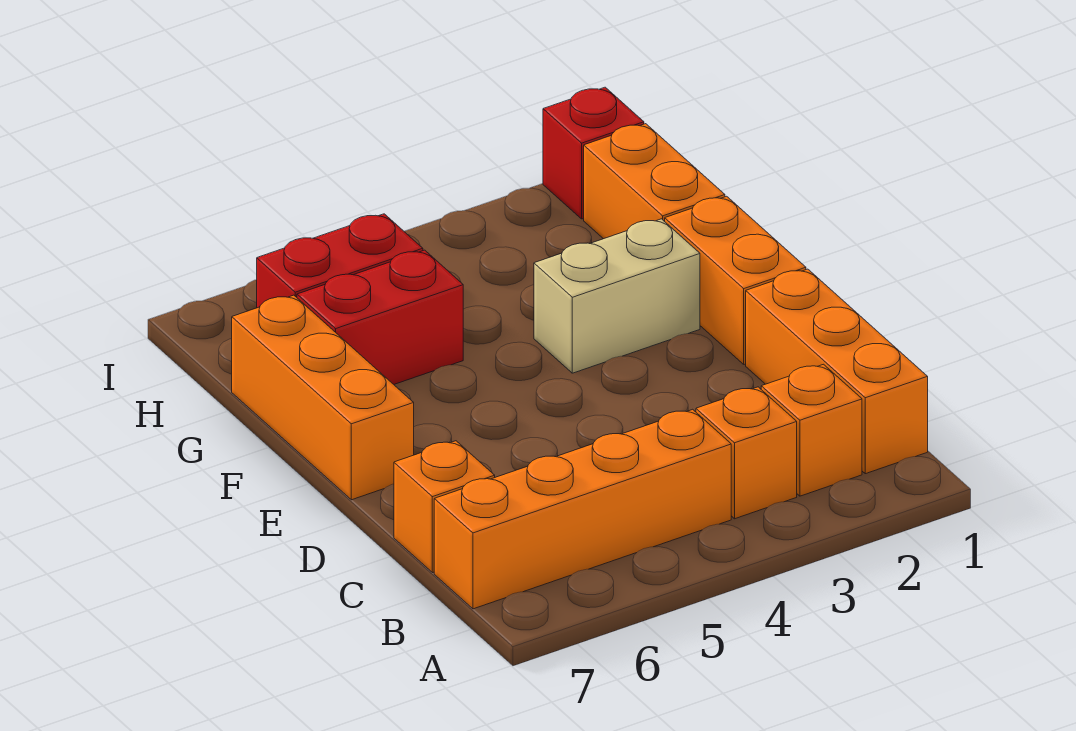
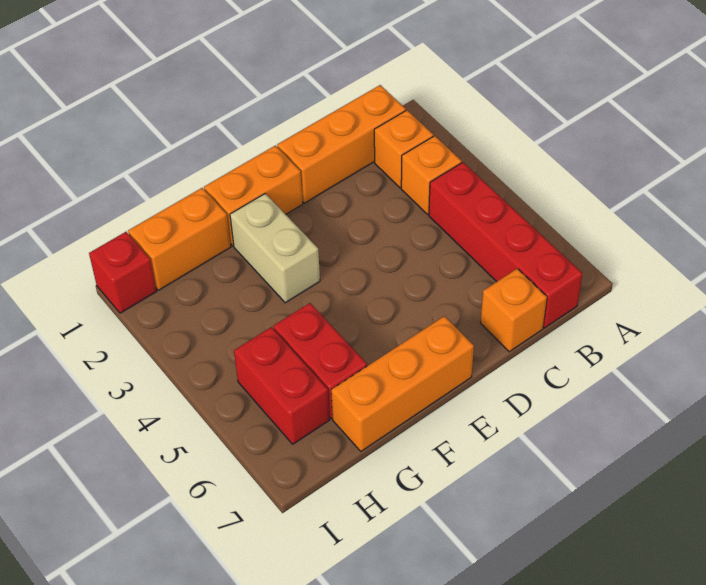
orange brick B4:B7 level 1 -> red brick B4:B7 level 1

